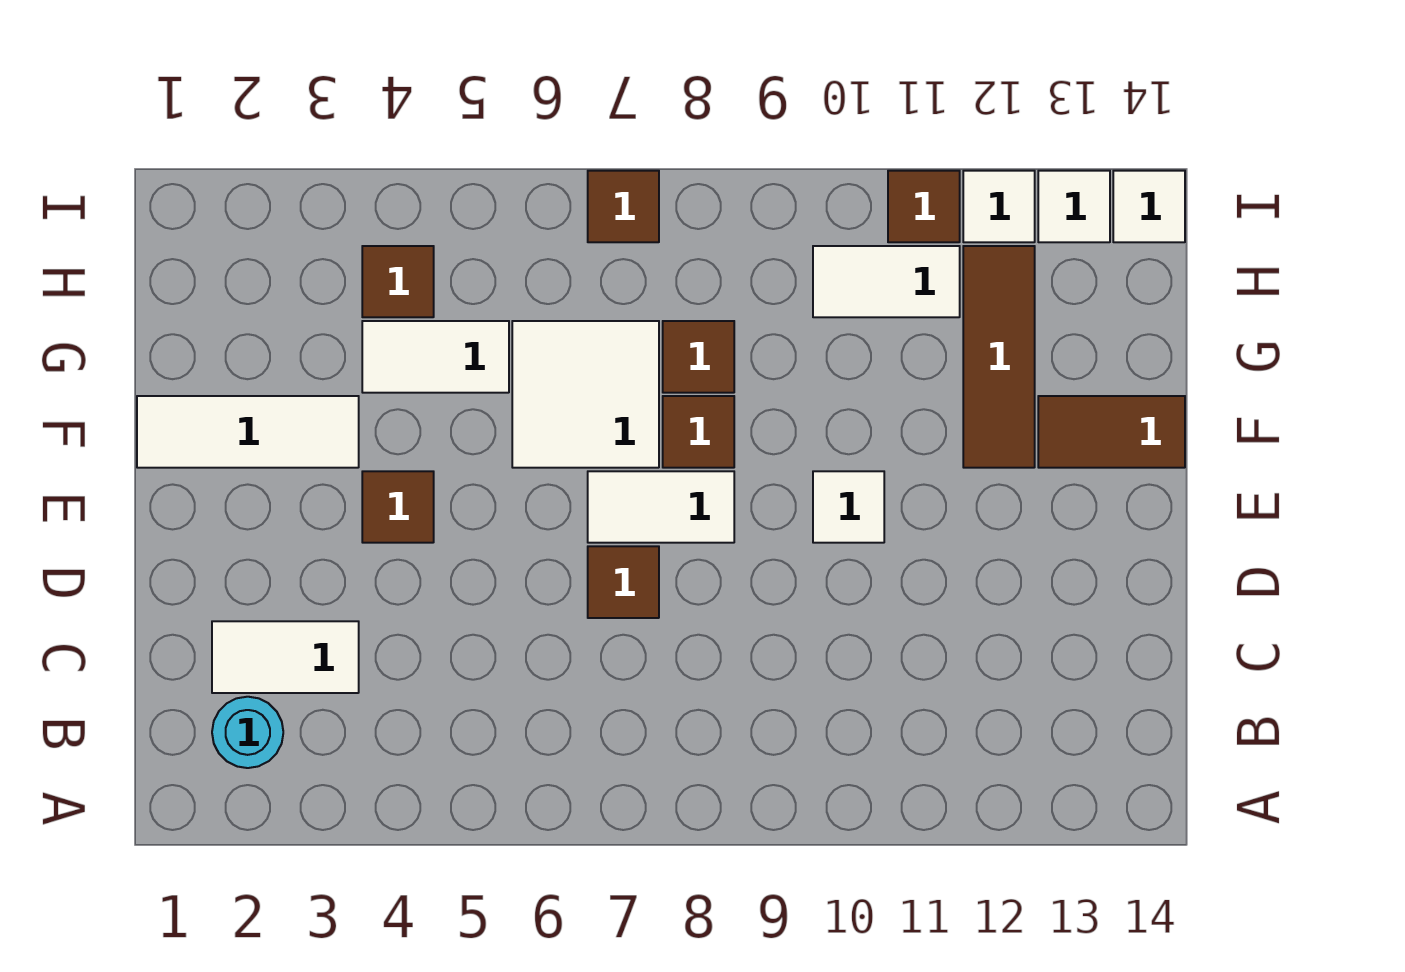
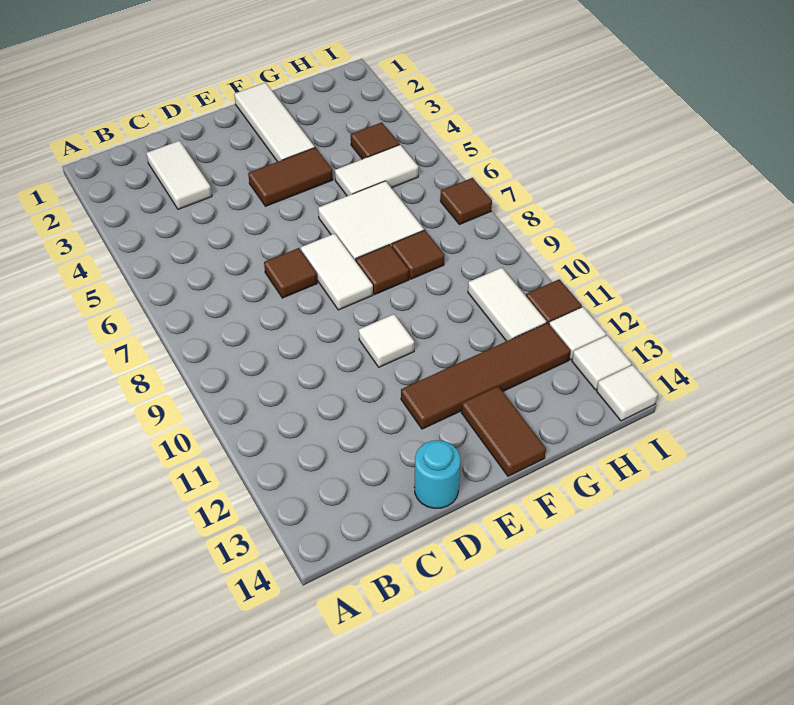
cyan round brick B2 level 1 -> cyan round brick D14 level 1
brown tile E4 level 1 -> brown tile E4:F4 level 1
brown tile F12:H12 level 1 -> brown tile E12:H12 level 1
white tile G4:G5 level 1 -> white tile G5:H5 level 1

